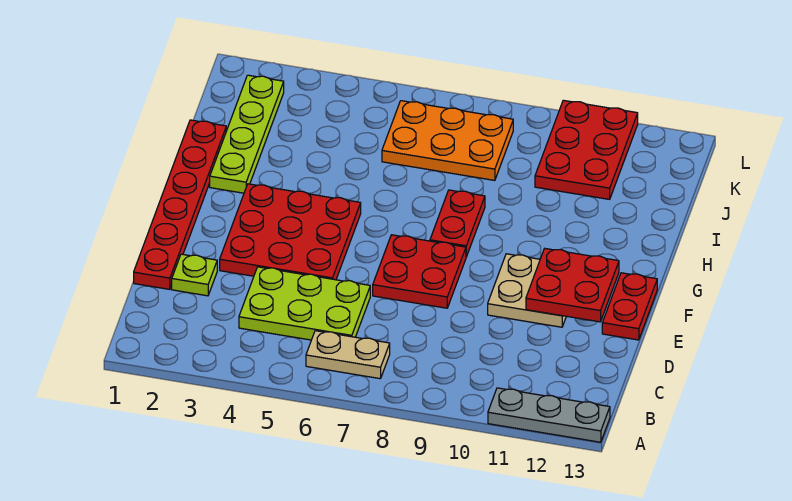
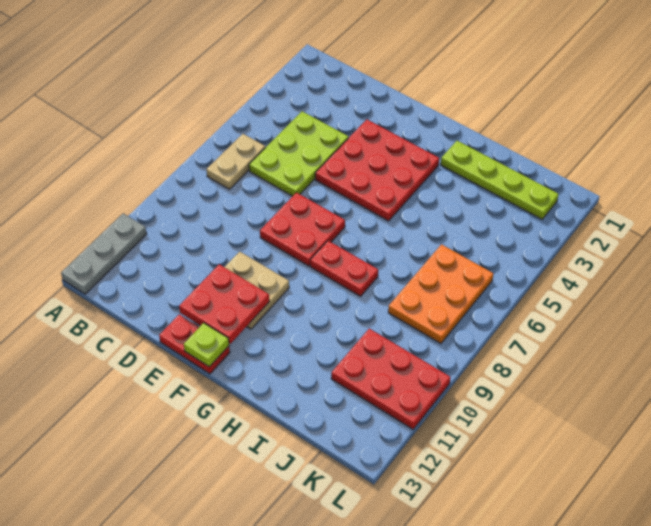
red plate D1:I1 level 1 -> none
lime plate D2 level 1 -> lime plate F13 level 2

